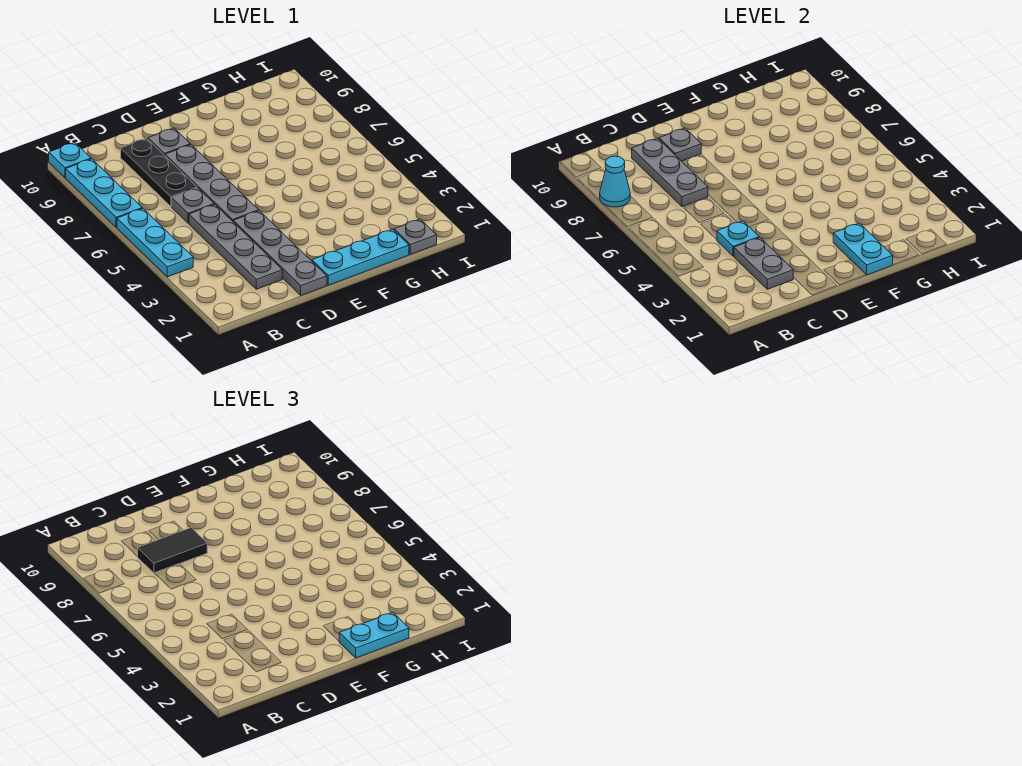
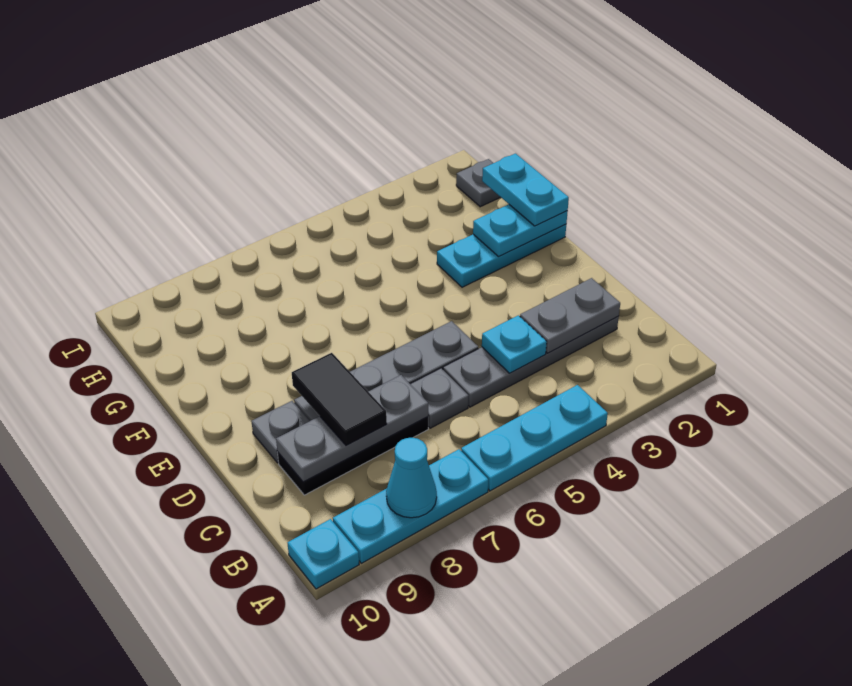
grey plate D1:D4 level 1 -> none
grey plate D9 level 2 -> none
cyan plate E1:G1 level 1 -> cyan plate F1:F3 level 1

